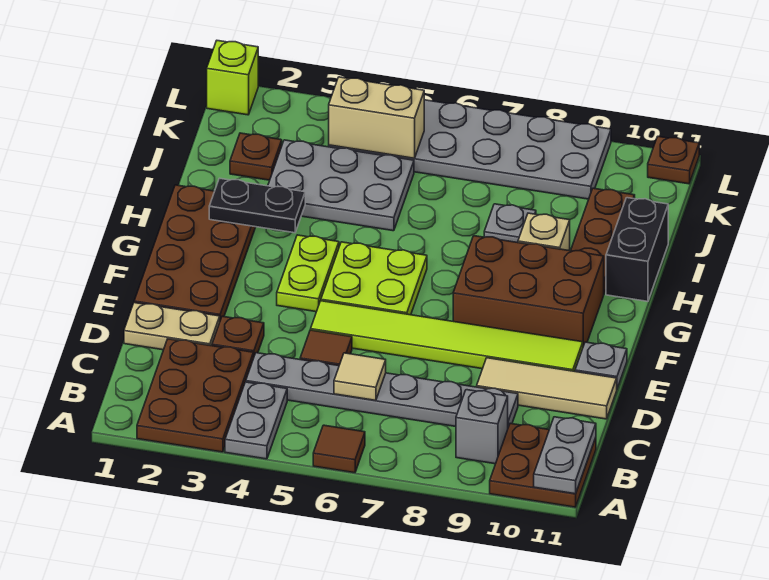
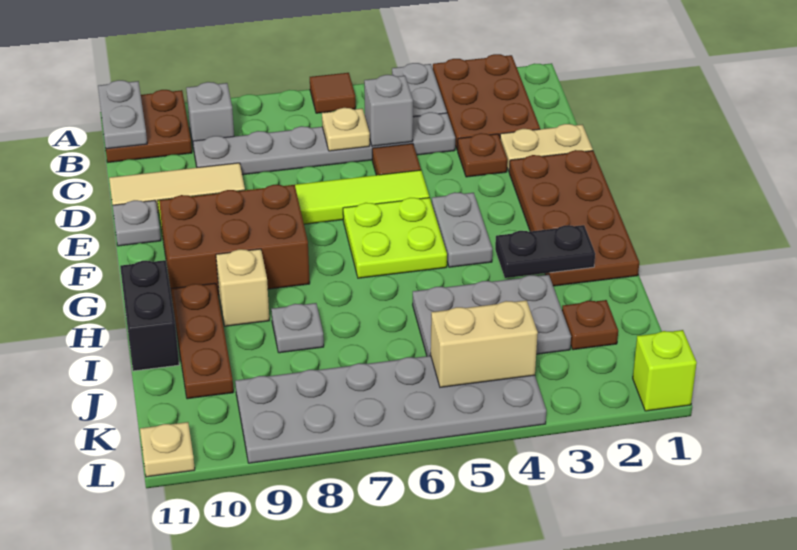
none -> grey brick C5 level 2
tan tile C6 level 2 -> tan plate C6 level 2
lime plate F4:G4 level 1 -> grey plate F4:G4 level 1
brown plate L11 level 1 -> tan plate L11 level 1

